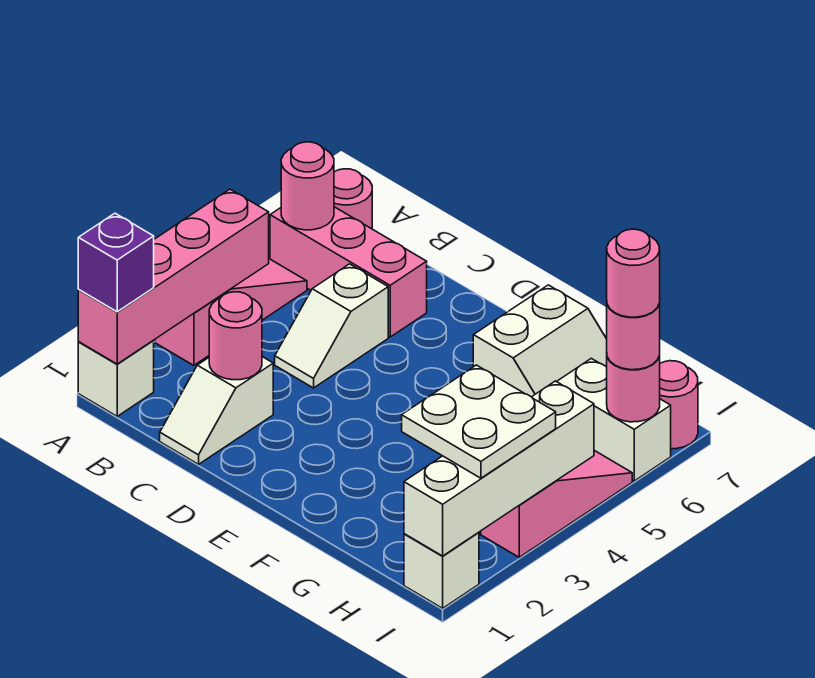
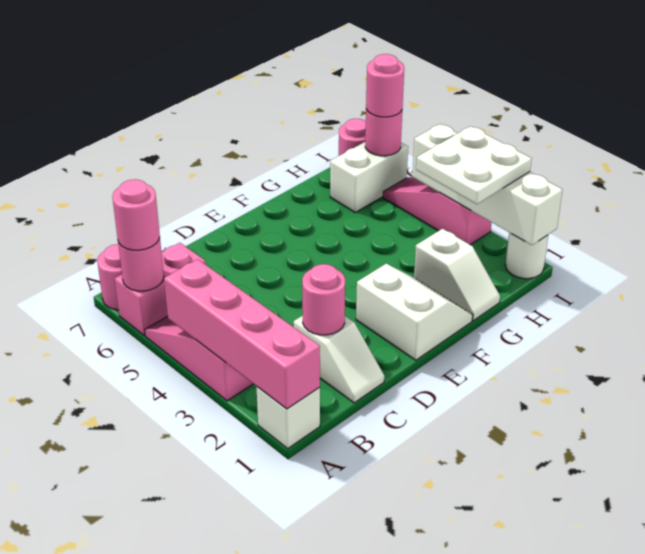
purple brick A1 level 3 -> none
pink brick A6:C6 level 1 -> pink brick A6:B6 level 1
white slope C4:C5 level 1 top 5 -> white slope G1:G2 level 1 top 2
white slope F6:G7 level 1 top F -> white slope E1:F2 level 1 top E
white brick I1 level 1 -> white round brick I1 level 1
pink round brick I6 level 4 -> pink round brick A6 level 3

